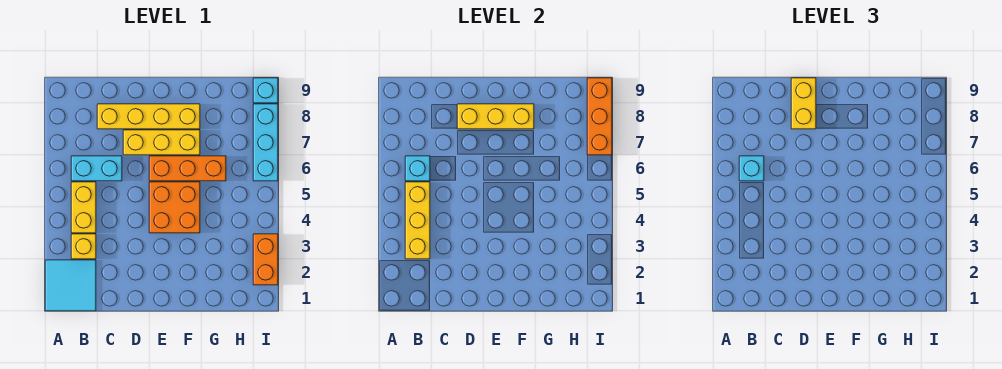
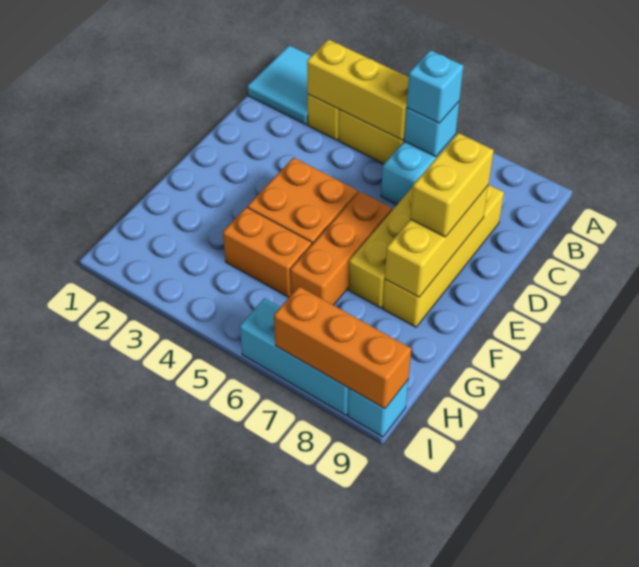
yellow brick D8:D9 level 3 -> yellow brick D8:E8 level 3
orange brick I2:I3 level 1 -> orange brick G4:G5 level 1

